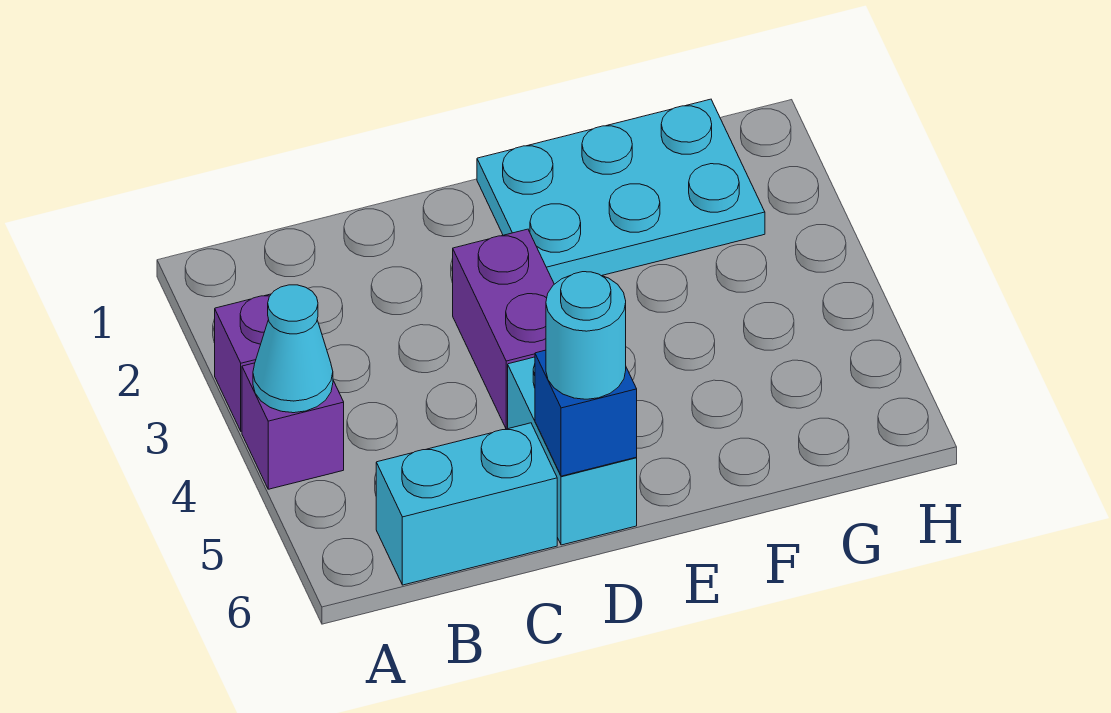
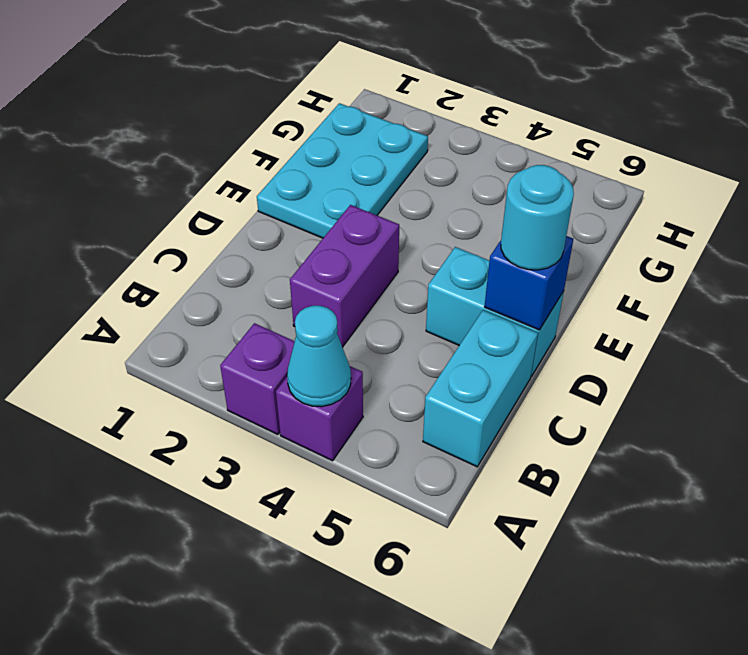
purple brick D3:D4 level 1 -> purple brick C3:D3 level 1

